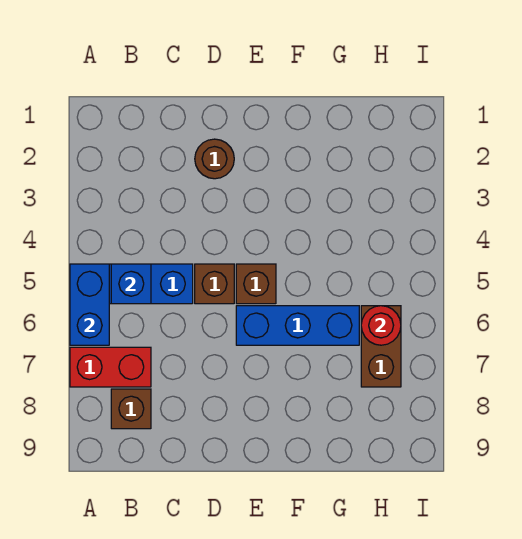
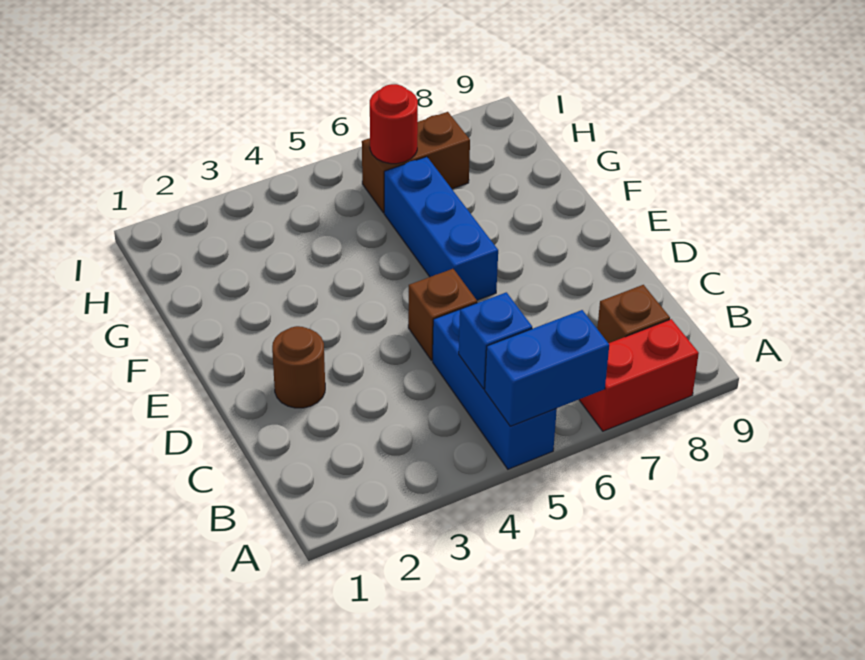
red brick A7:B7 level 1 -> red brick A7:A8 level 1
brown brick E5 level 1 -> none

